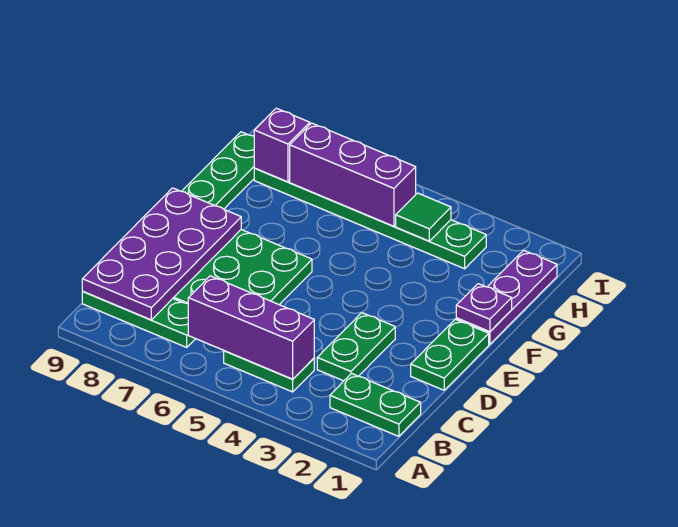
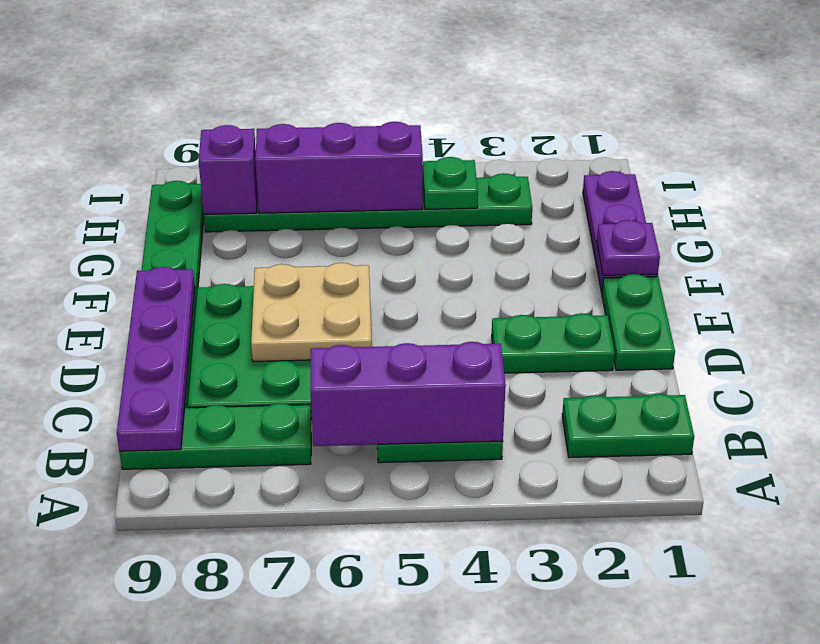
purple plate B8:E9 level 2 -> purple plate B9:E9 level 2
green plate C3:D3 level 1 -> green plate D2:D3 level 1
none -> tan plate D6:E7 level 2
green tile H4 level 2 -> green plate H4 level 2

